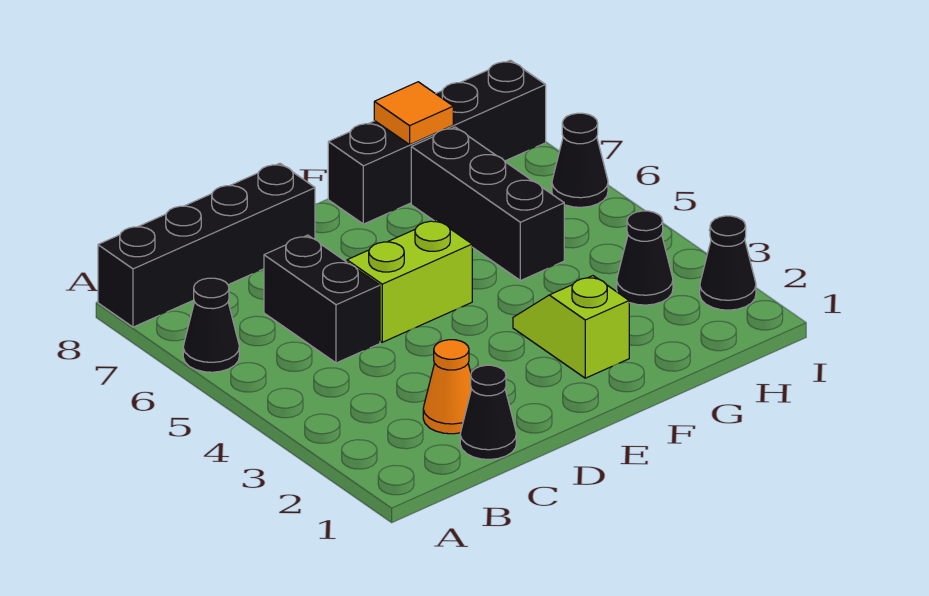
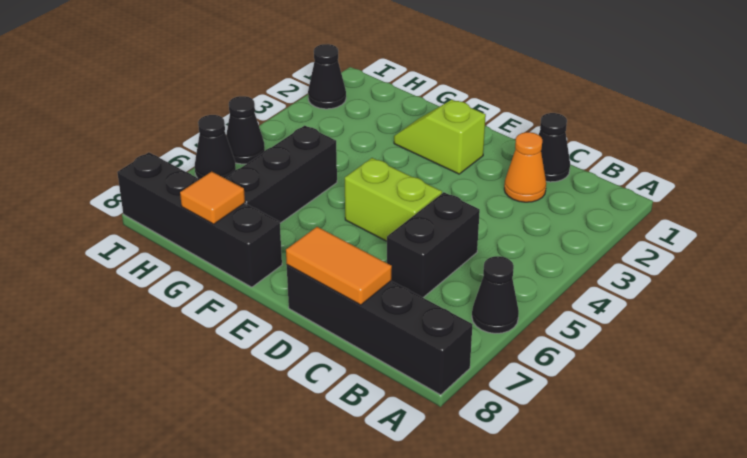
none -> orange tile C8:D8 level 2
lime slope F2:F3 level 1 top 2 -> lime slope E2:F2 level 1 top E
black cone H3 level 1 -> black cone I5 level 1

